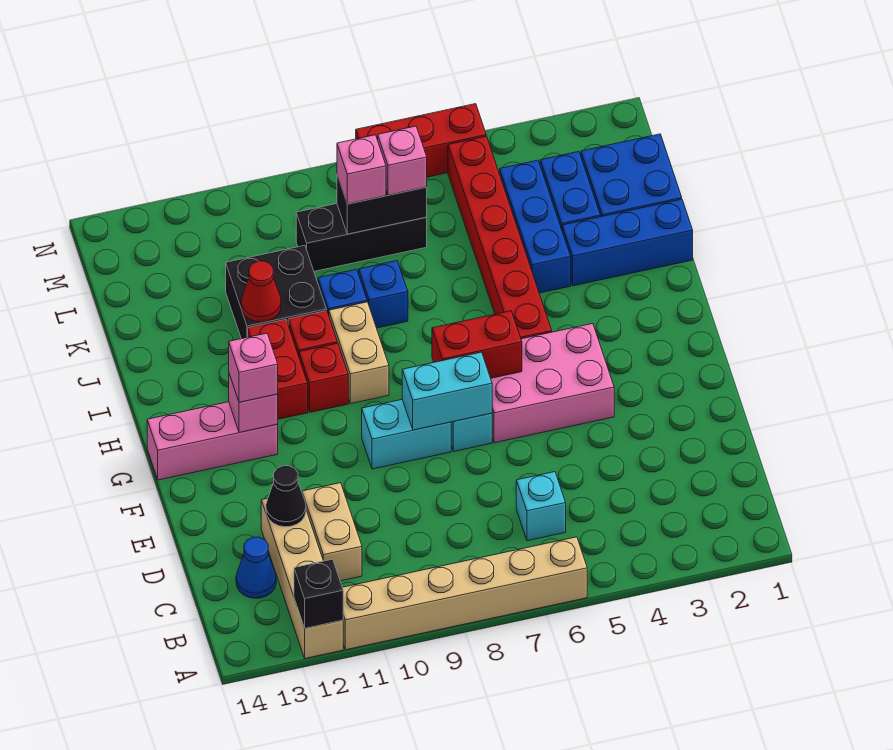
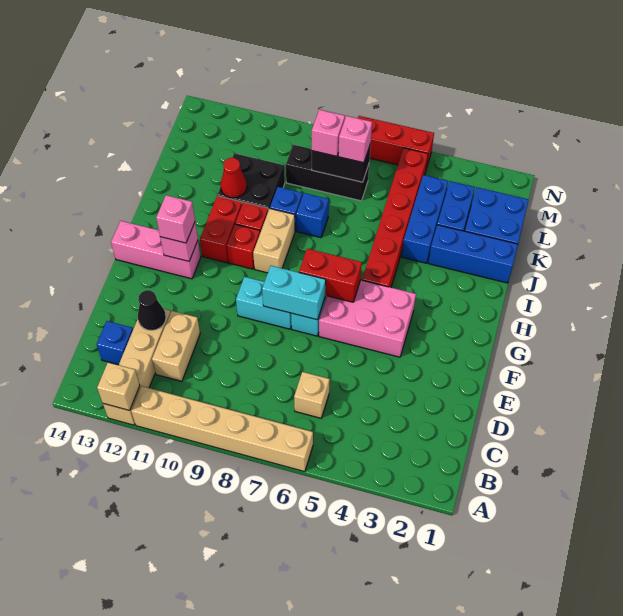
black brick A12 level 2 -> tan brick A12 level 2
cyan brick C6 level 1 -> tan brick C6 level 1
blue cone C13 level 1 -> blue brick C13 level 1

